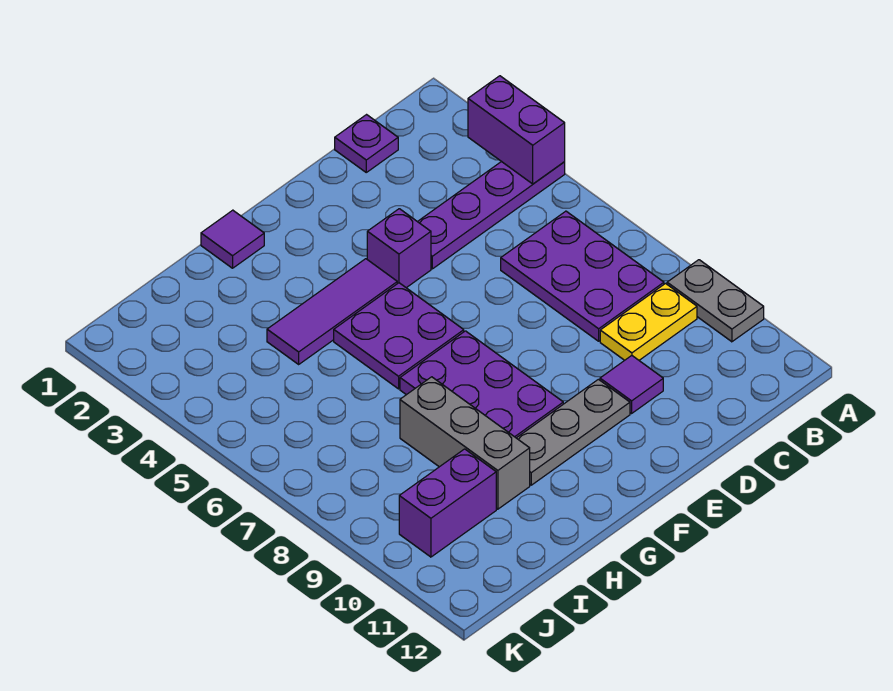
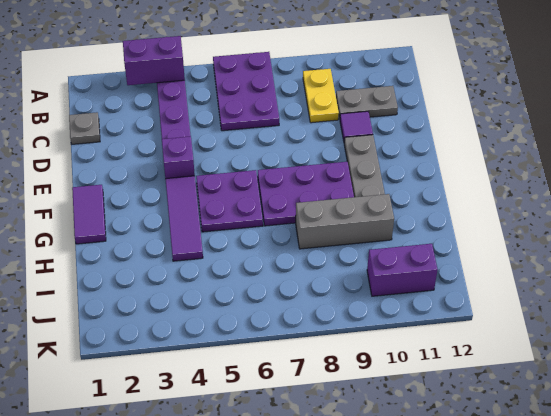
grey plate A9:A10 level 1 -> grey plate C10:C11 level 1
purple plate B6:C8 level 1 -> purple plate A6:C7 level 1
purple plate C1 level 1 -> grey plate C1 level 1
purple tile G1 level 1 -> purple tile F1:G1 level 1
purple brick I10:J10 level 1 -> purple brick J10:J11 level 1

